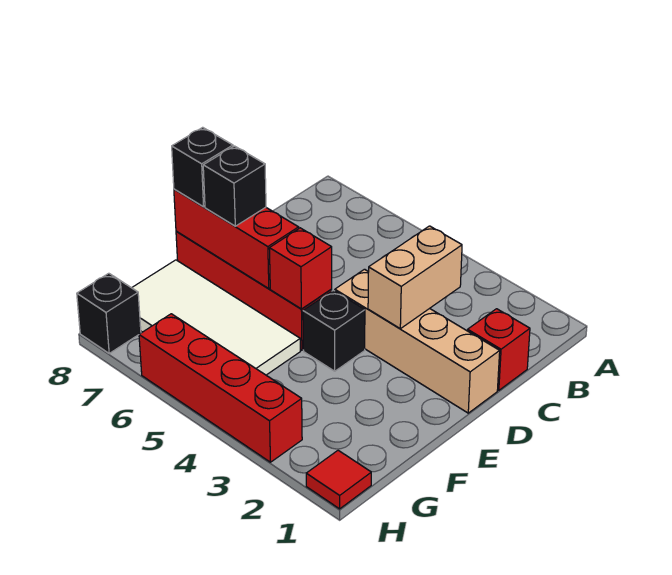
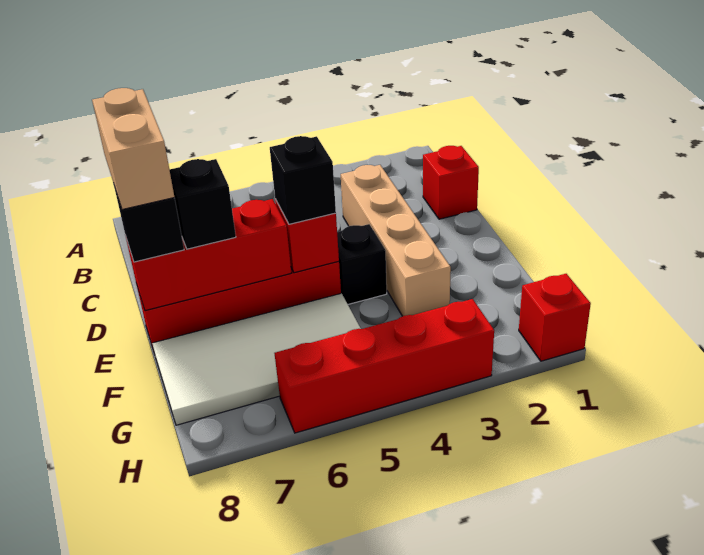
tan brick C3:D3 level 2 -> tan brick D8:E8 level 4
tan brick D1:D4 level 1 -> tan brick C3:F3 level 1
red tile H1 level 1 -> red brick H1 level 1
black brick H8 level 1 -> black brick E5 level 3

